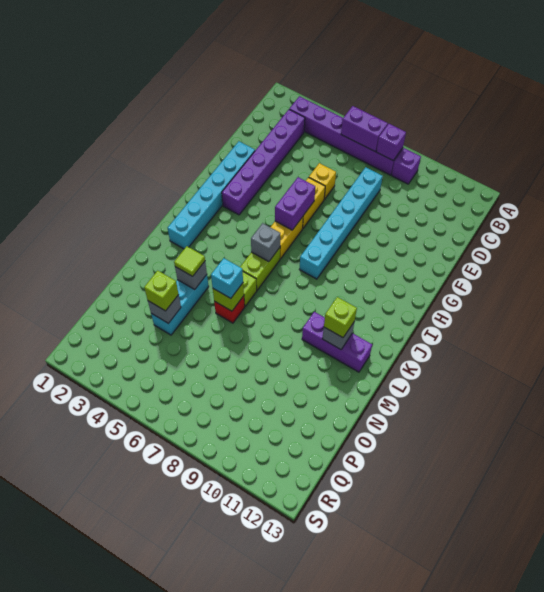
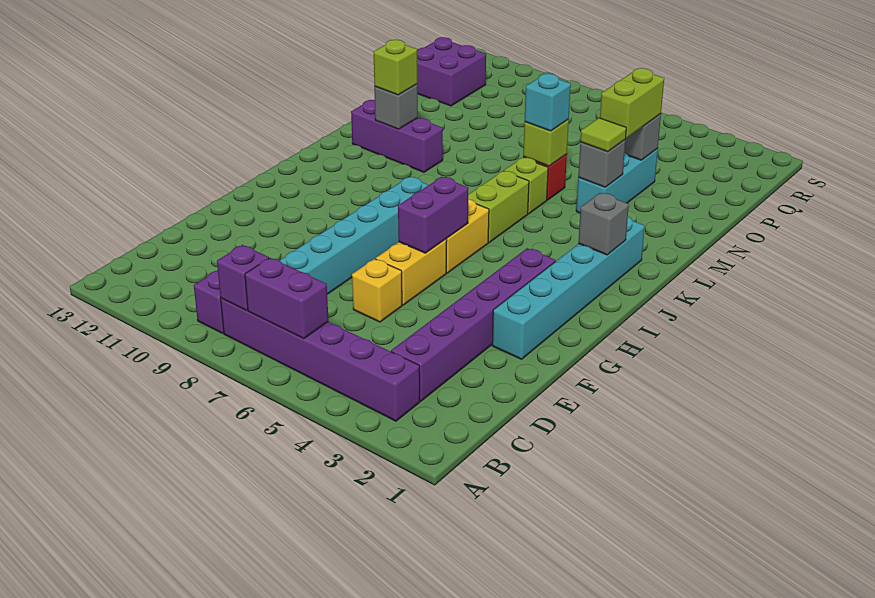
grey brick J6 level 2 -> grey brick J2 level 2
lime brick O4 level 3 -> lime brick N4:O4 level 3
none -> purple brick P12:Q13 level 1

